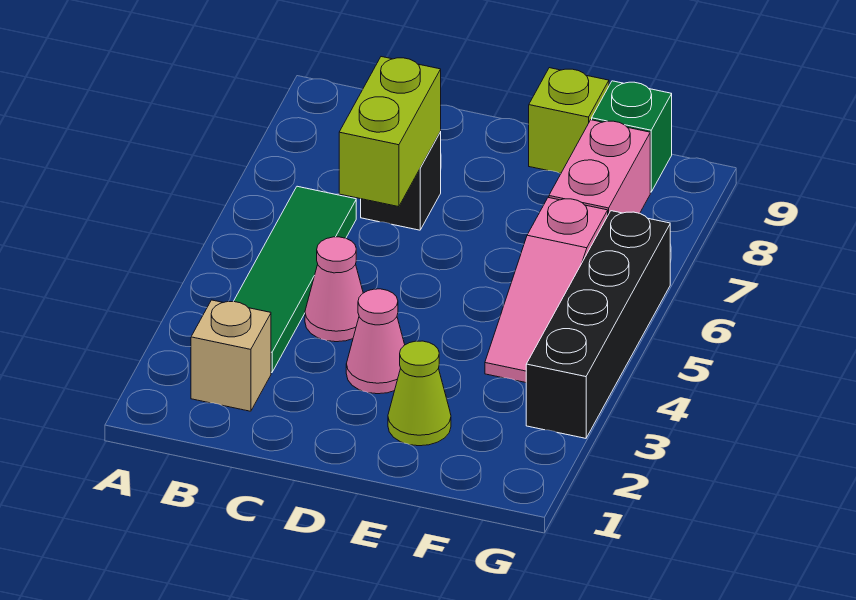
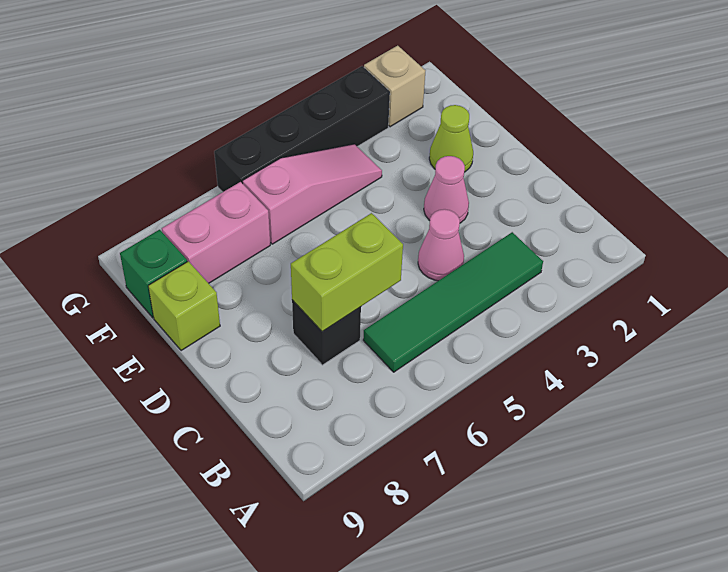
tan brick B2 level 1 -> tan brick G2 level 1

